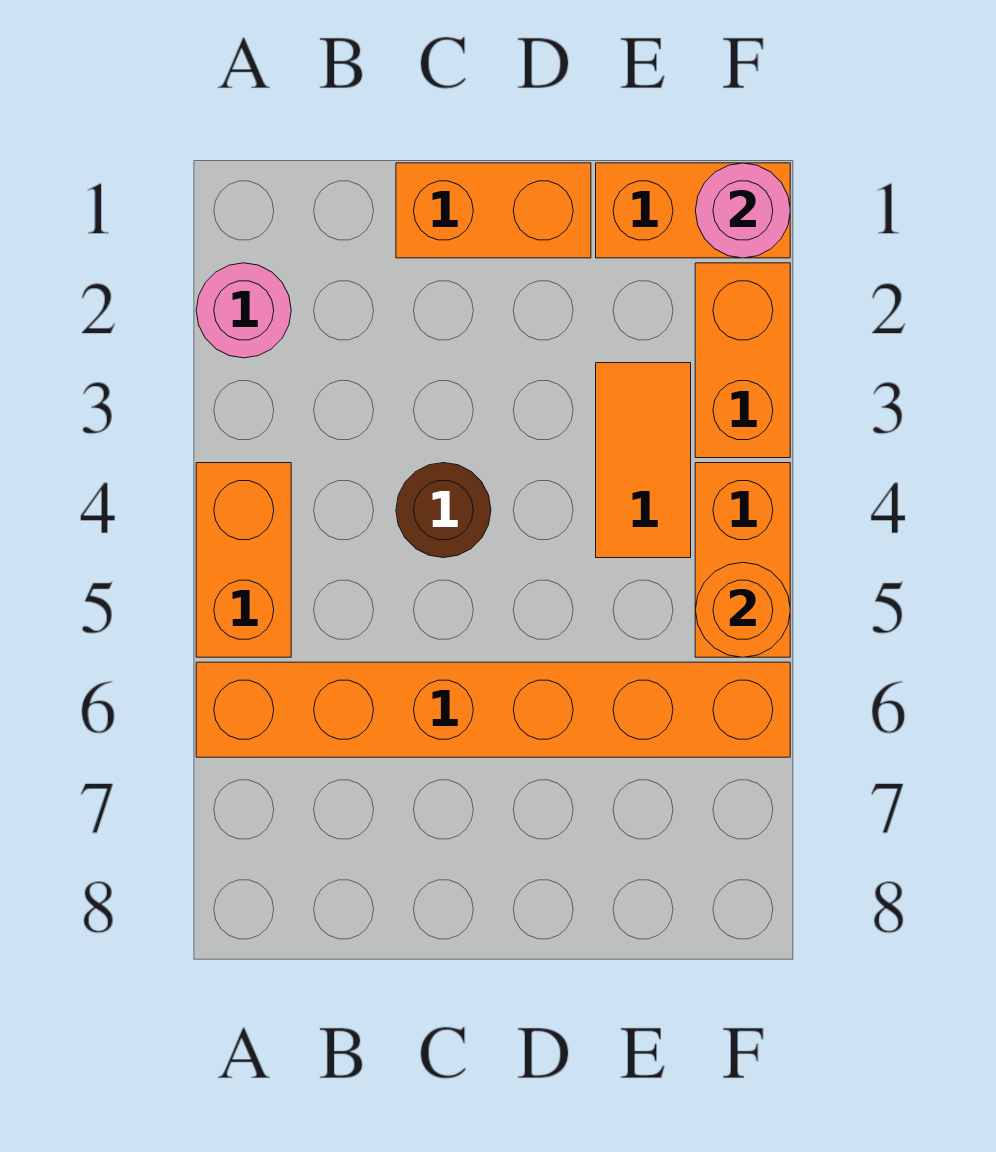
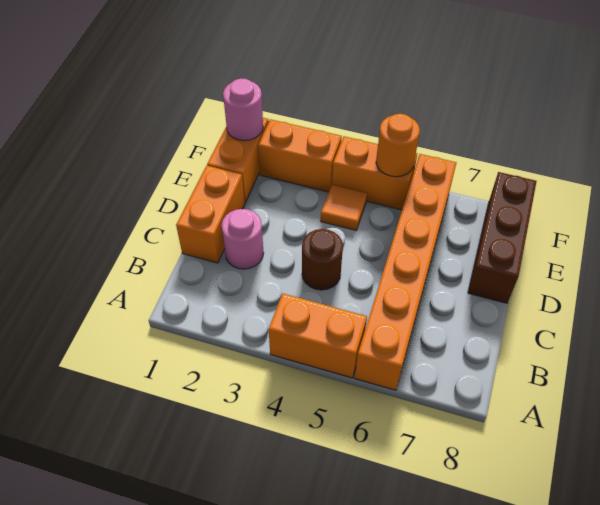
pink round brick A2 level 1 -> pink round brick C2 level 1
none -> brown brick D8:F8 level 1
orange tile E3:E4 level 1 -> orange tile E4 level 1

